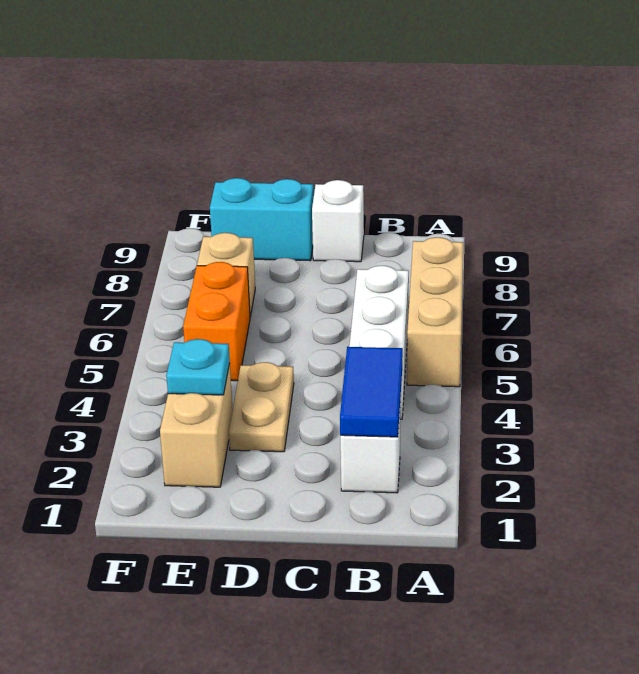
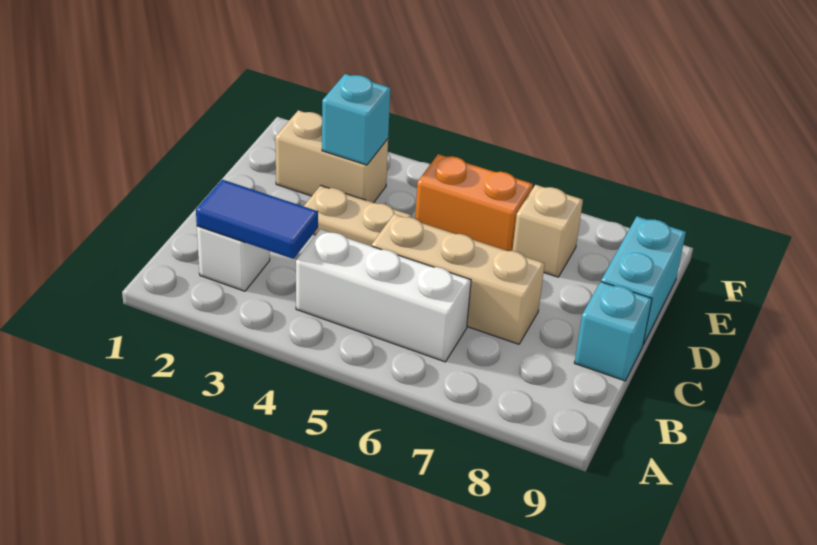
tan brick A5:A7 level 1 -> tan brick C5:C7 level 1
white brick C9 level 1 -> cyan brick C9 level 1
cyan plate E3 level 2 -> cyan brick E3 level 2

